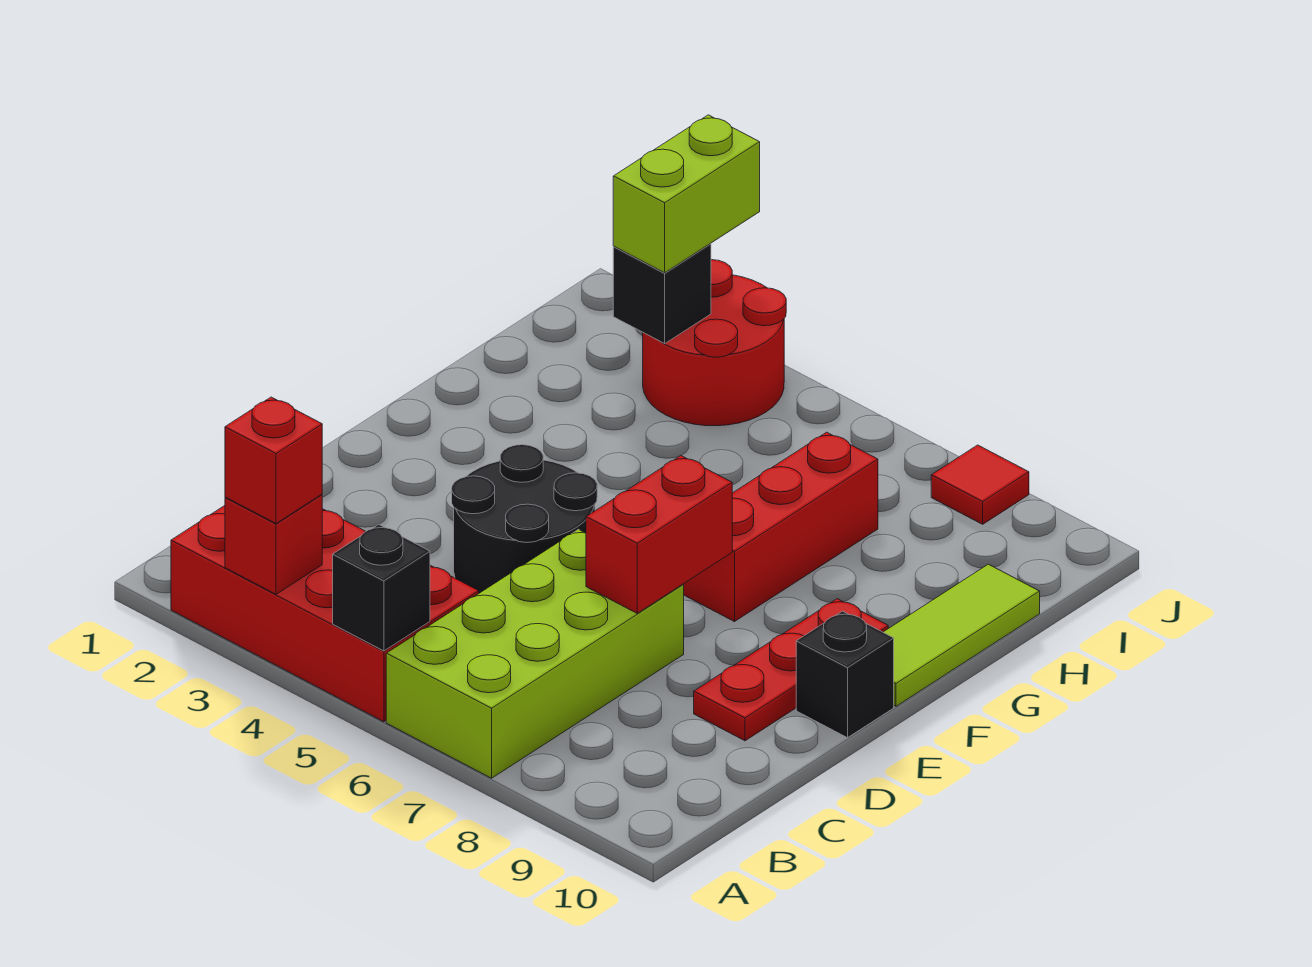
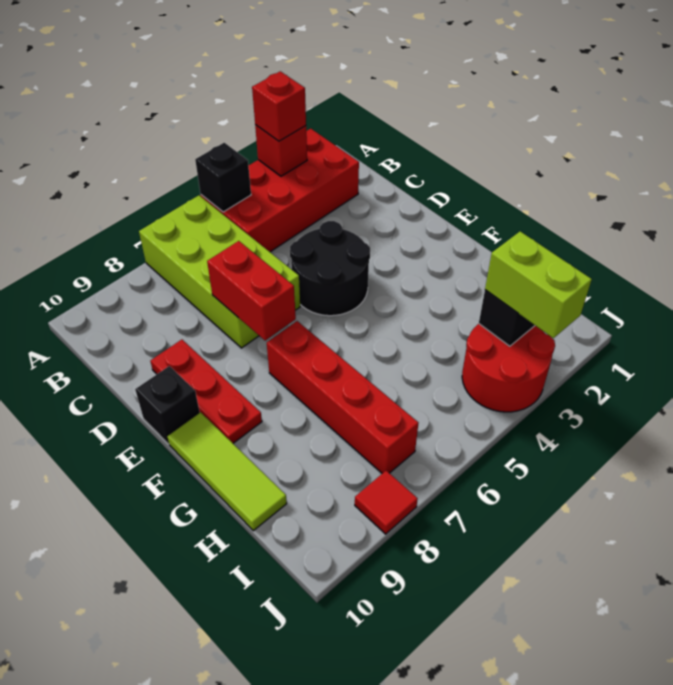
red brick F7:H7 level 1 -> red brick F7:I7 level 1

